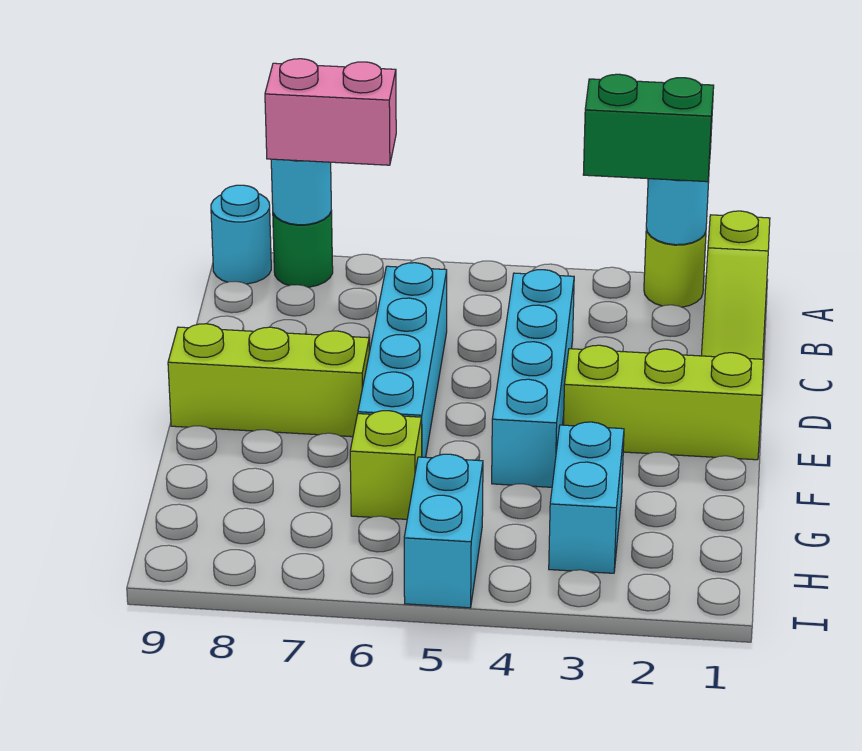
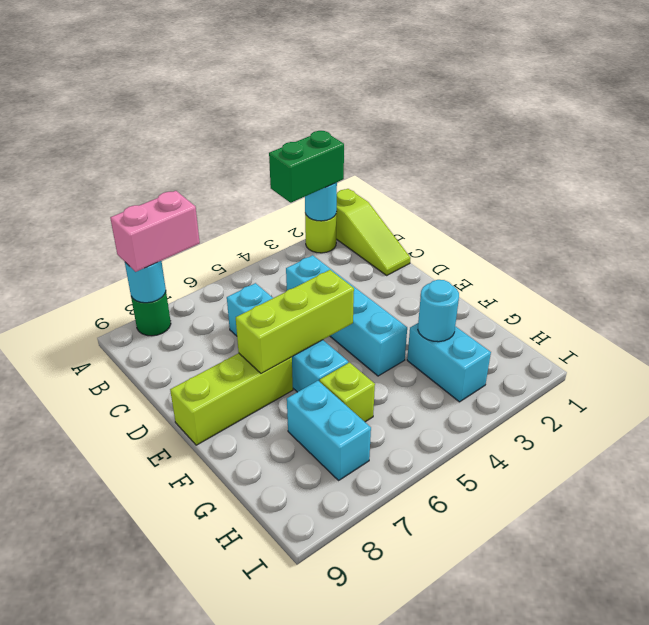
cyan round brick A9 level 1 -> cyan round brick G3 level 2
lime brick E1:E3 level 1 -> lime brick E5:E7 level 2
cyan brick H5:I5 level 1 -> cyan brick G7:H7 level 1

